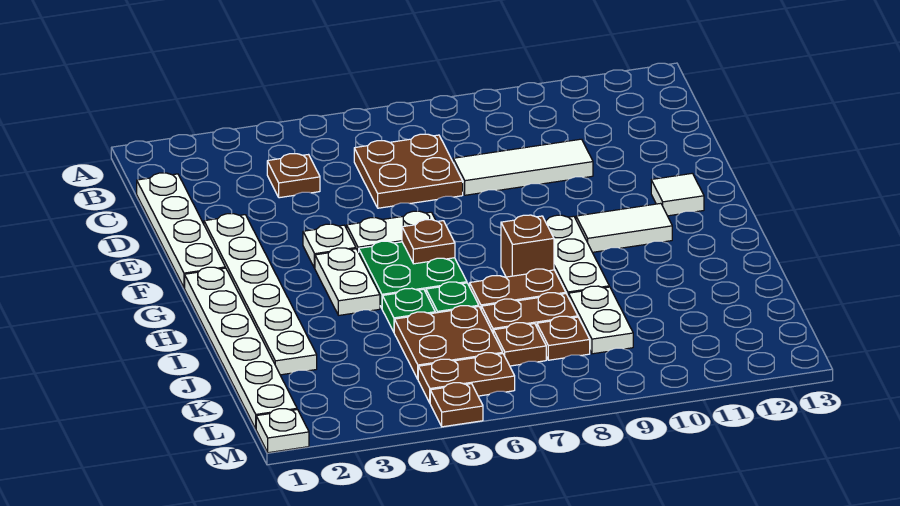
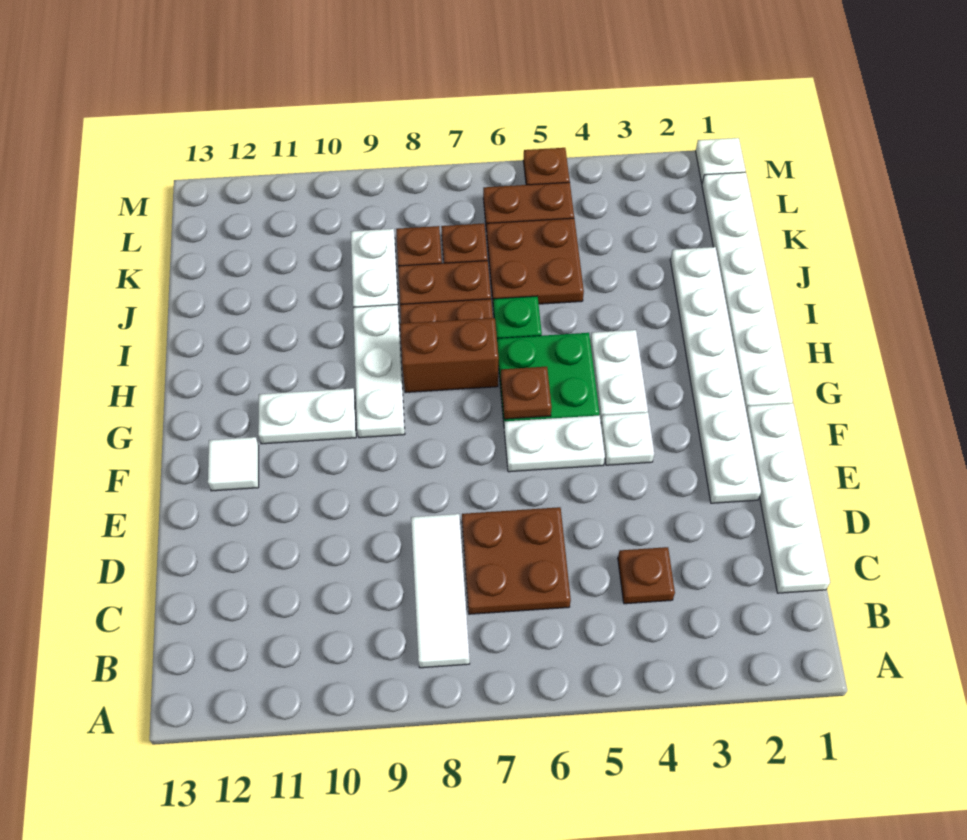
white tile D8:D10 level 1 -> white tile B8:D8 level 1
white tile G10:G11 level 1 -> white plate G10:G11 level 1
brown brick H8 level 1 -> brown brick H7:H8 level 1
green plate I5 level 1 -> none

